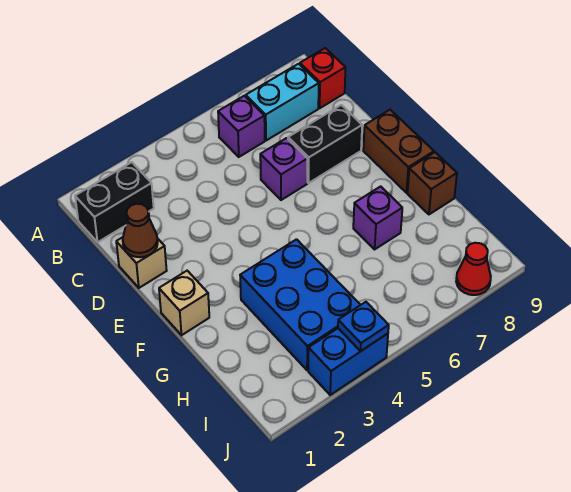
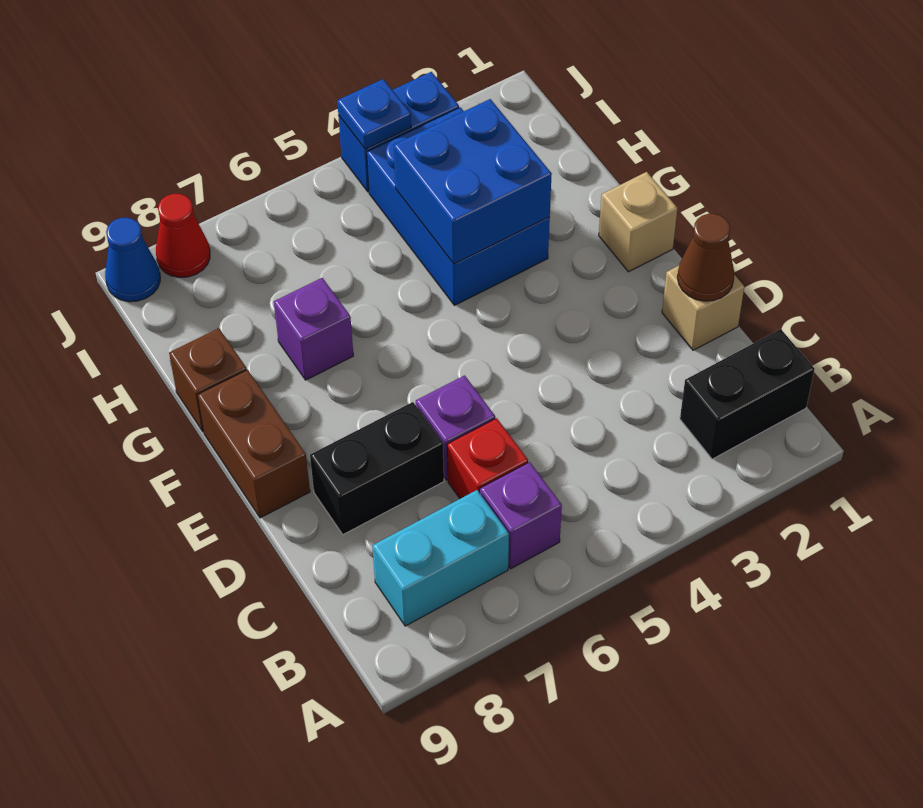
red brick B9 level 1 -> red brick C6 level 1
none -> blue brick G3:H4 level 2
none -> blue cone J9 level 1

